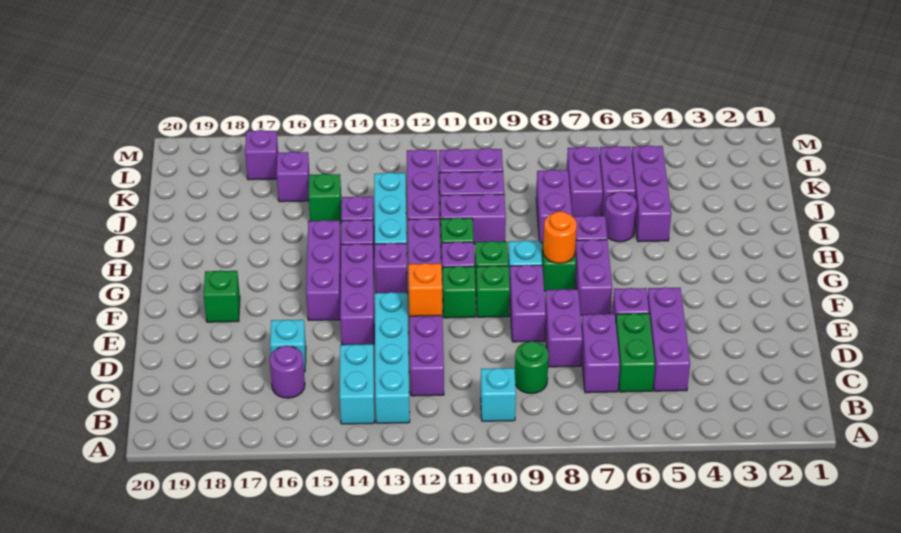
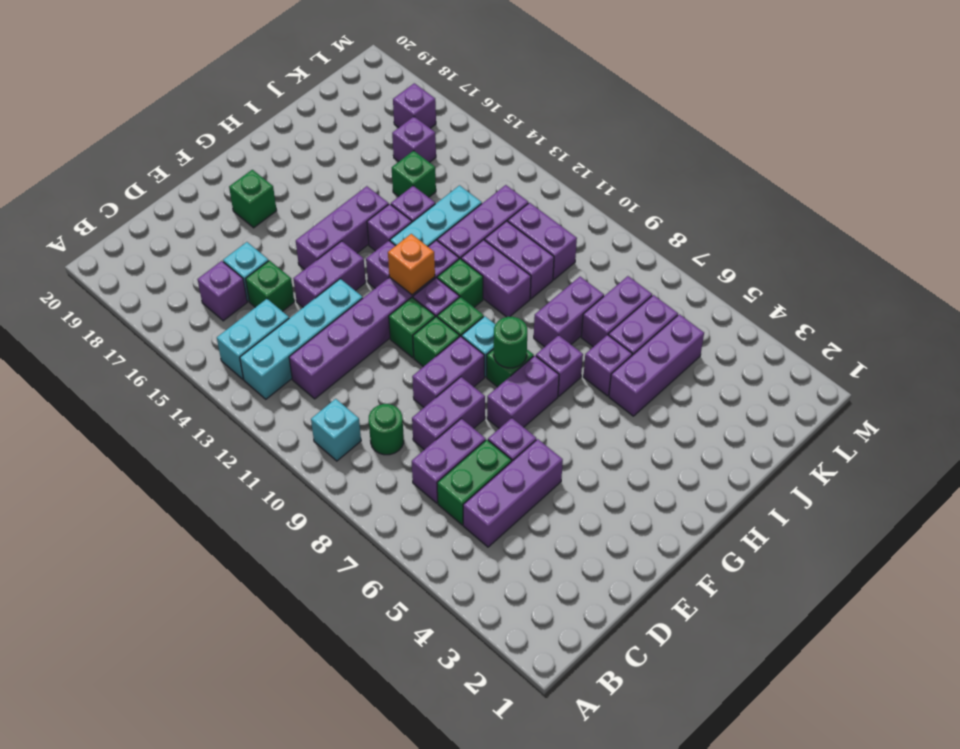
purple round brick C16 level 1 -> purple brick C16 level 1
none -> green brick D15 level 1
orange brick E12 level 2 -> orange brick G12 level 2
purple brick E14:G14 level 1 -> purple brick E14:F14 level 1
orange round brick G8 level 2 -> green round brick G8 level 2
purple round brick I6 level 1 -> purple brick I6 level 1

